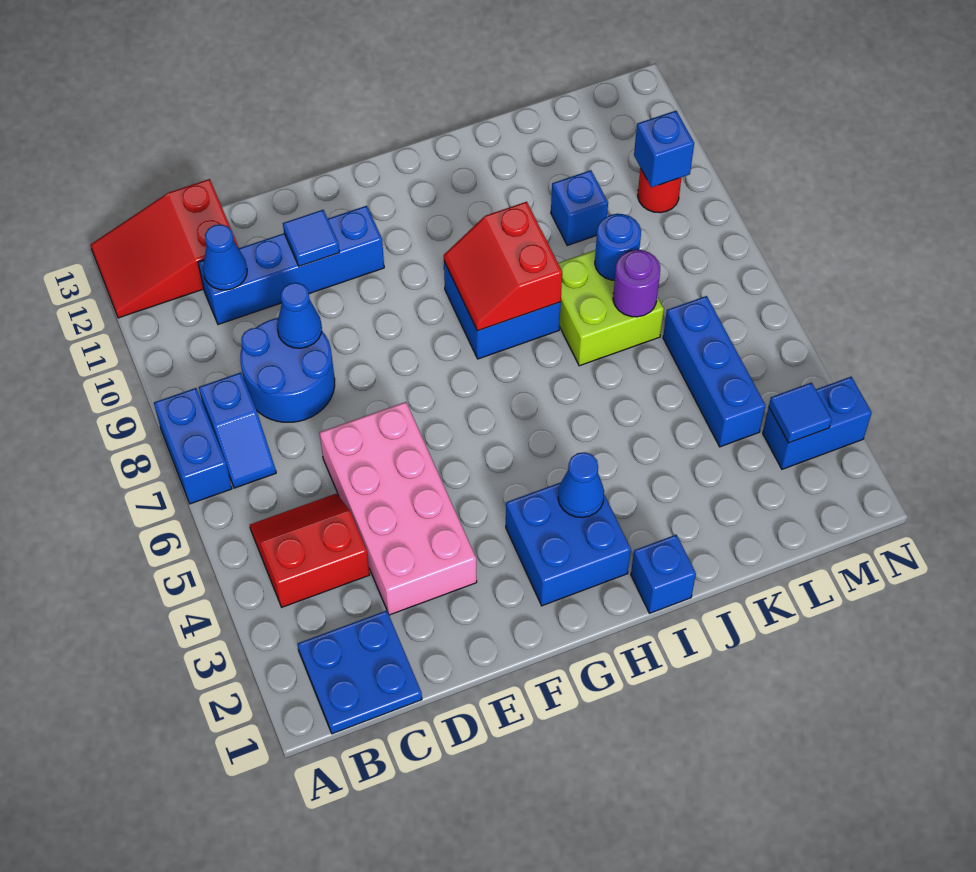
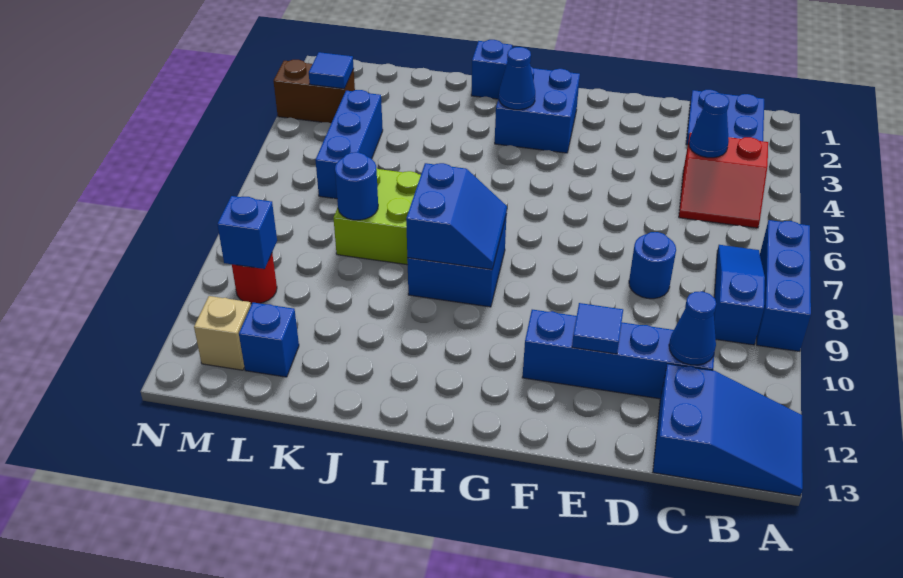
blue brick A7:A8 level 1 -> blue brick A7:A9 level 1
red slope A12:C13 level 1 top C -> blue slope A12:C13 level 1 top C
blue slope B7:B8 level 1 top 8 -> blue slope B7:B9 level 1 top 9
blue round brick C8:D9 level 1 -> blue round brick D8 level 1
pink brick D3:E6 level 1 -> none
blue cone D9 level 2 -> blue cone C4 level 2
red slope H8:I9 level 2 top I -> blue slope H8:I9 level 2 top I
purple round brick K7 level 2 -> none
blue brick K10 level 1 -> blue brick L12 level 1
blue brick M3:N3 level 1 -> brown brick M3:N3 level 1
none -> tan brick M12 level 1

